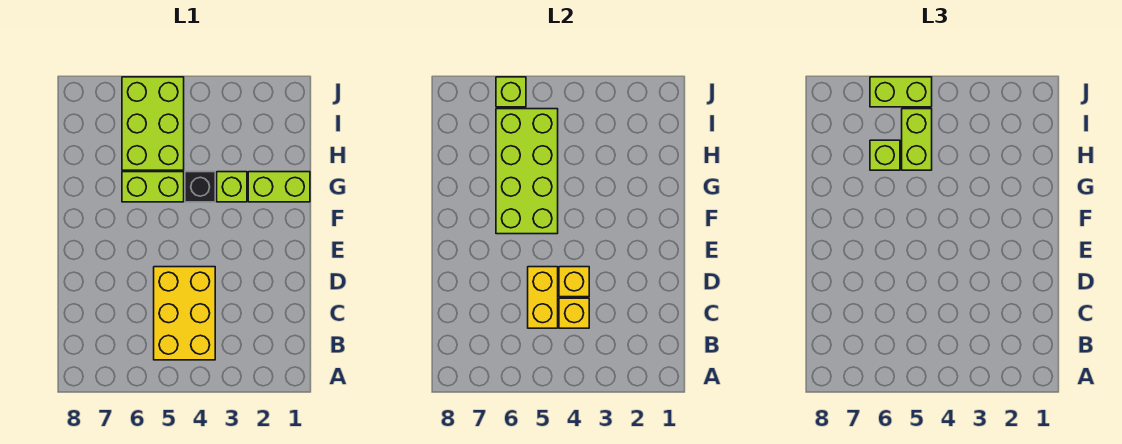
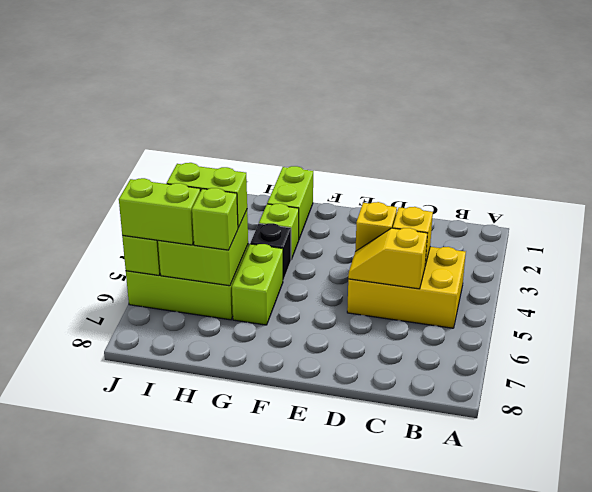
yellow brick C5:D5 level 2 -> yellow slope C5:D5 level 2 top C
lime brick F5:I6 level 2 -> lime brick H5:I6 level 2
lime brick J5:J6 level 3 -> lime brick I6:J6 level 3

